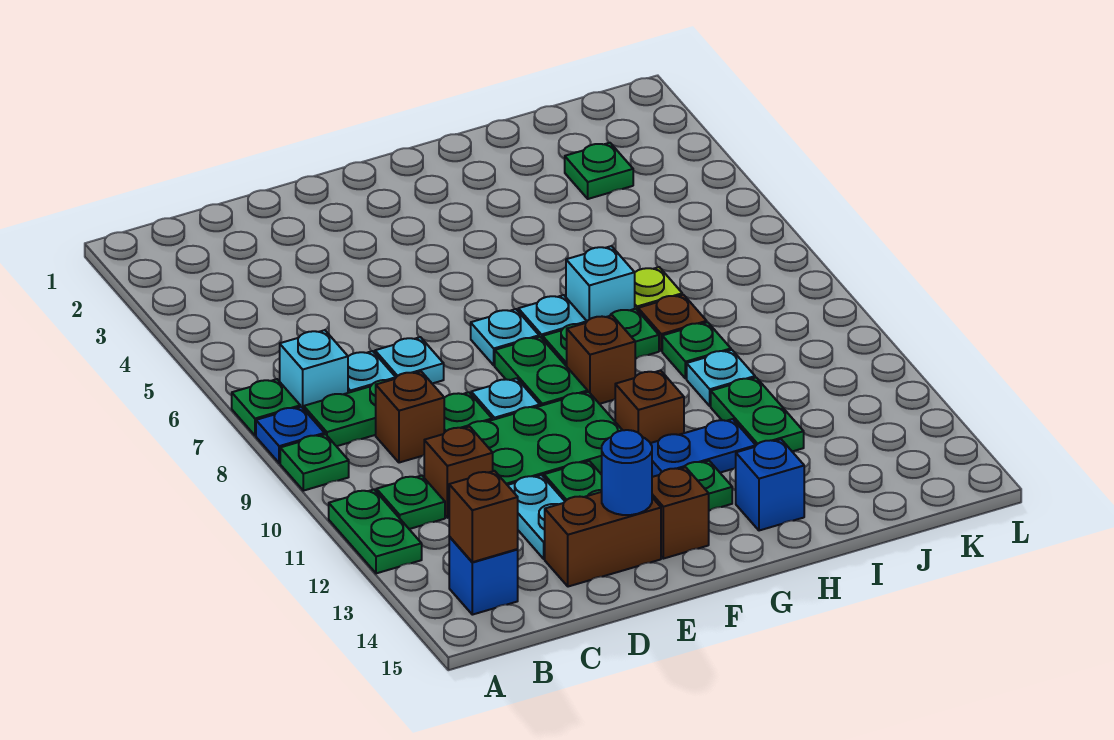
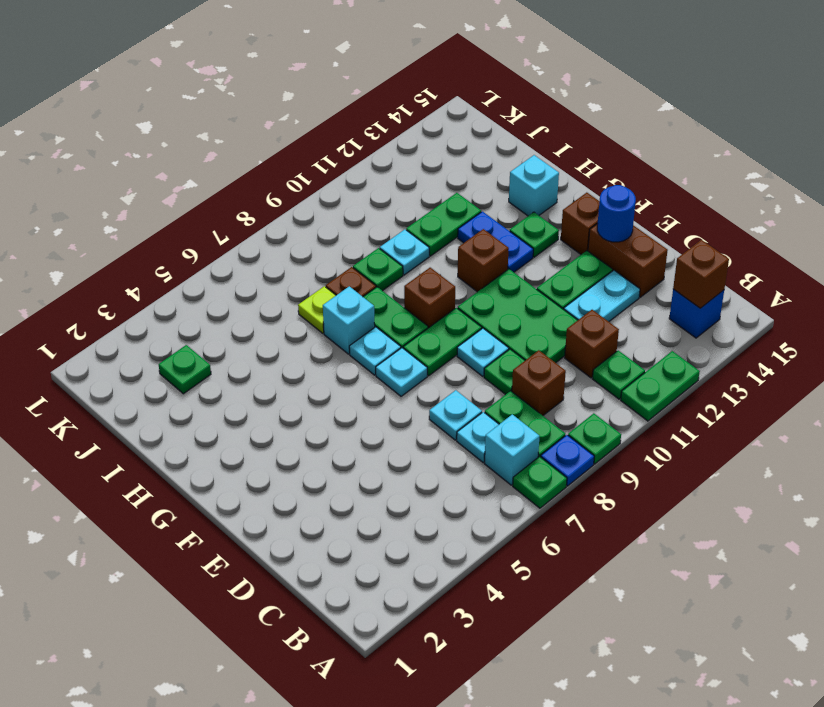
blue brick H14 level 1 -> cyan brick H14 level 1

